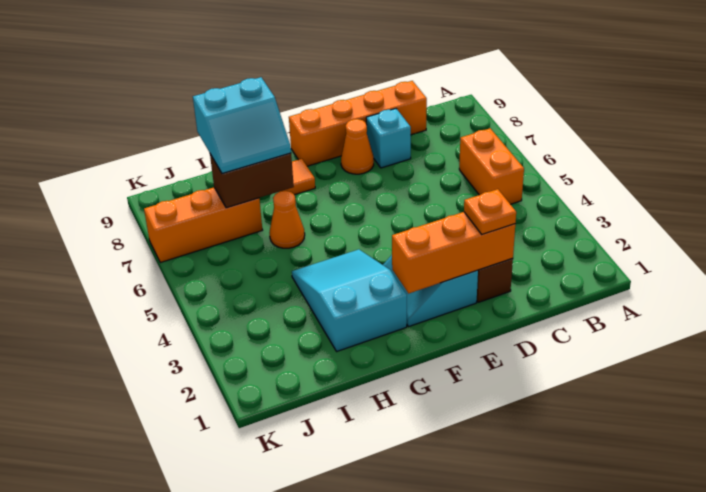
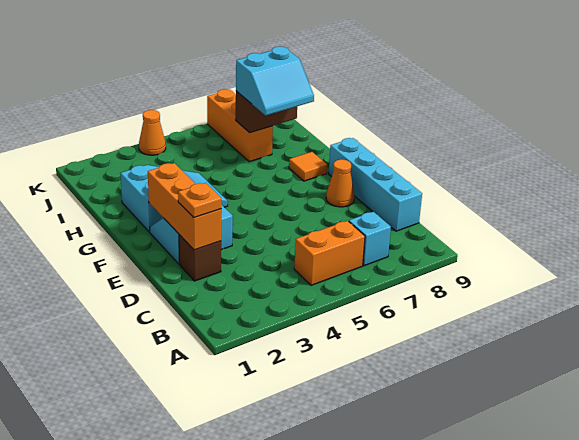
orange brick C9:F9 level 1 -> cyan brick C9:F9 level 1
cyan brick D8 level 1 -> cyan brick B7 level 1
orange cone H6 level 1 -> orange cone K4 level 1
brown brick H7:I7 level 2 -> brown brick I7:I8 level 2
cyan slope H7:I8 level 3 top 8 -> cyan slope H7:I8 level 3 top I

